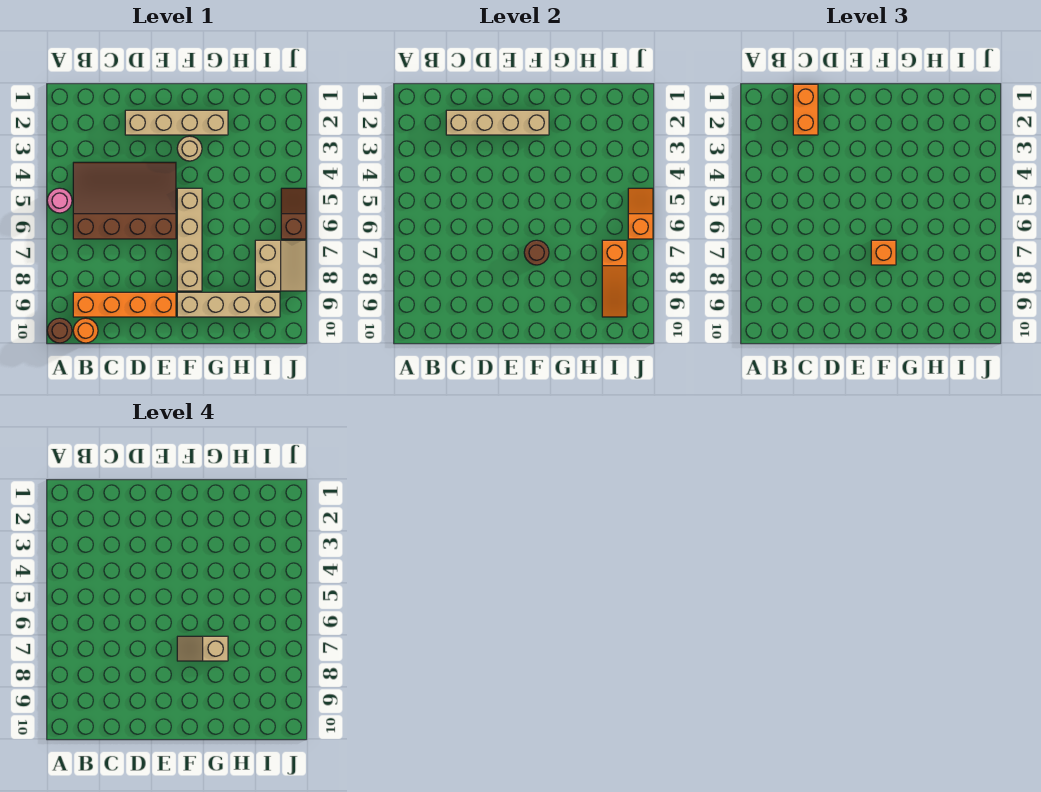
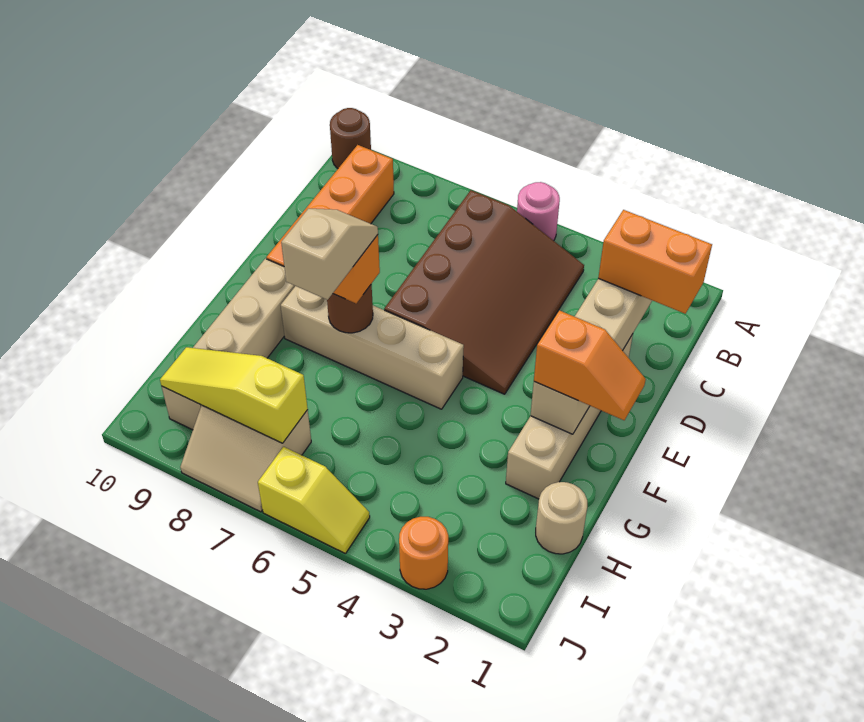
orange round brick B10 level 1 -> orange round brick J3 level 1
tan round brick F3 level 1 -> tan round brick H1 level 1
orange slope I7:I9 level 2 top 7 -> yellow slope I7:I9 level 2 top 7
brown slope J5:J6 level 1 top 6 -> yellow slope J5:J6 level 1 top 6
orange slope J5:J6 level 2 top 6 -> orange slope F1:F2 level 3 top 2

